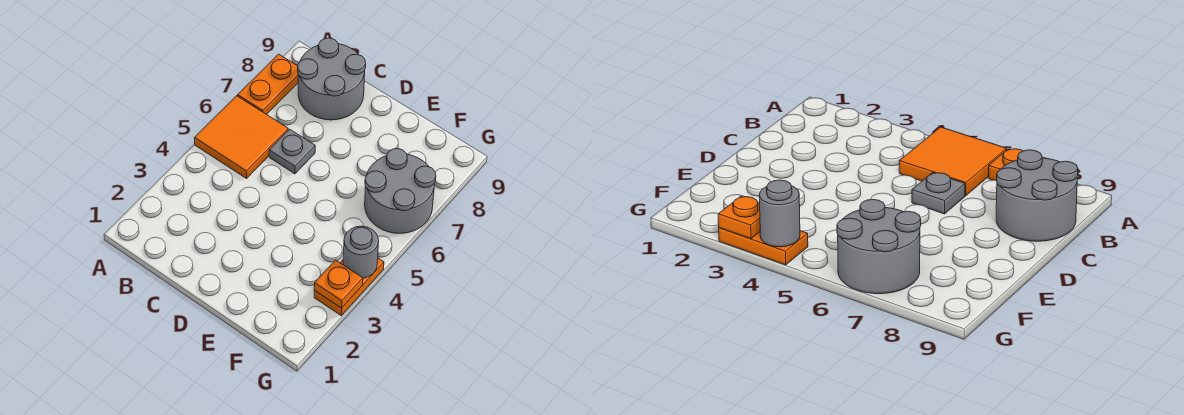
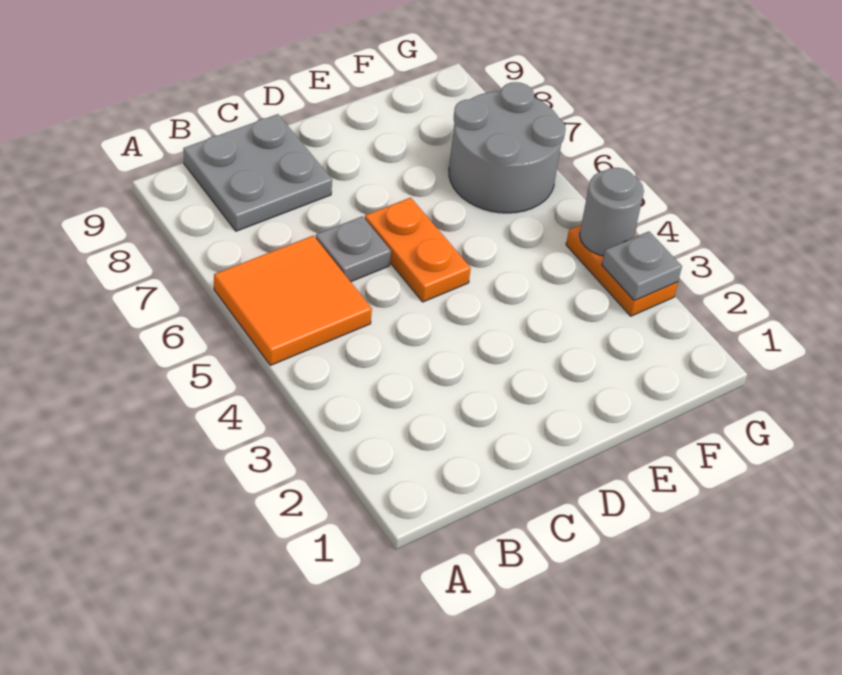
orange plate A7:A8 level 1 -> orange plate D5:D6 level 1
grey round brick B8:C9 level 1 -> grey plate B8:C9 level 1
orange plate G3 level 2 -> grey plate G3 level 2

